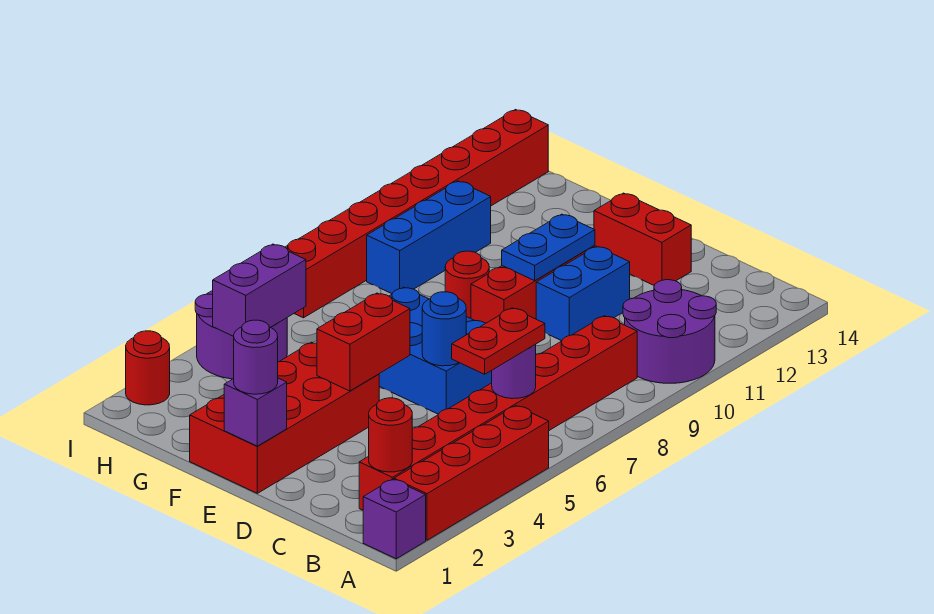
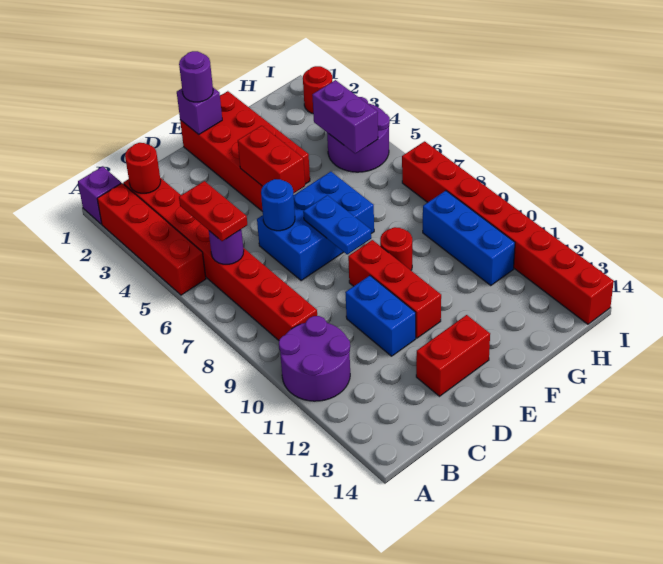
blue plate E10:E11 level 2 -> blue plate E7:E8 level 2

